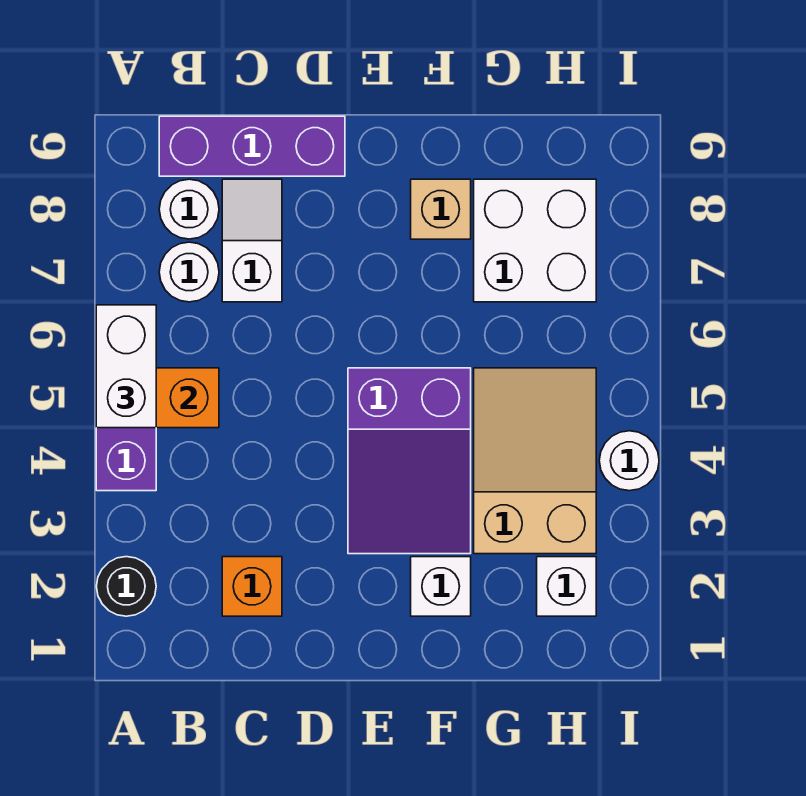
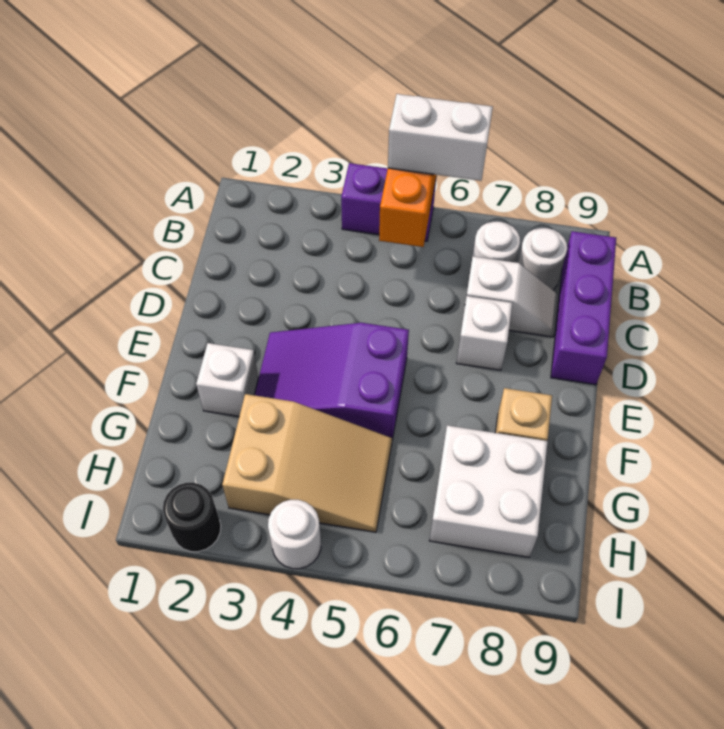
black round brick A2 level 1 -> black round brick I2 level 1
orange brick C2 level 1 -> none
white brick H2 level 1 -> white brick D7 level 1

